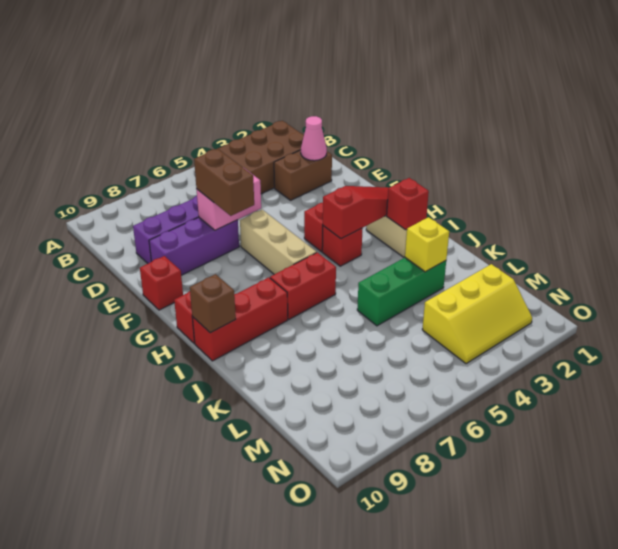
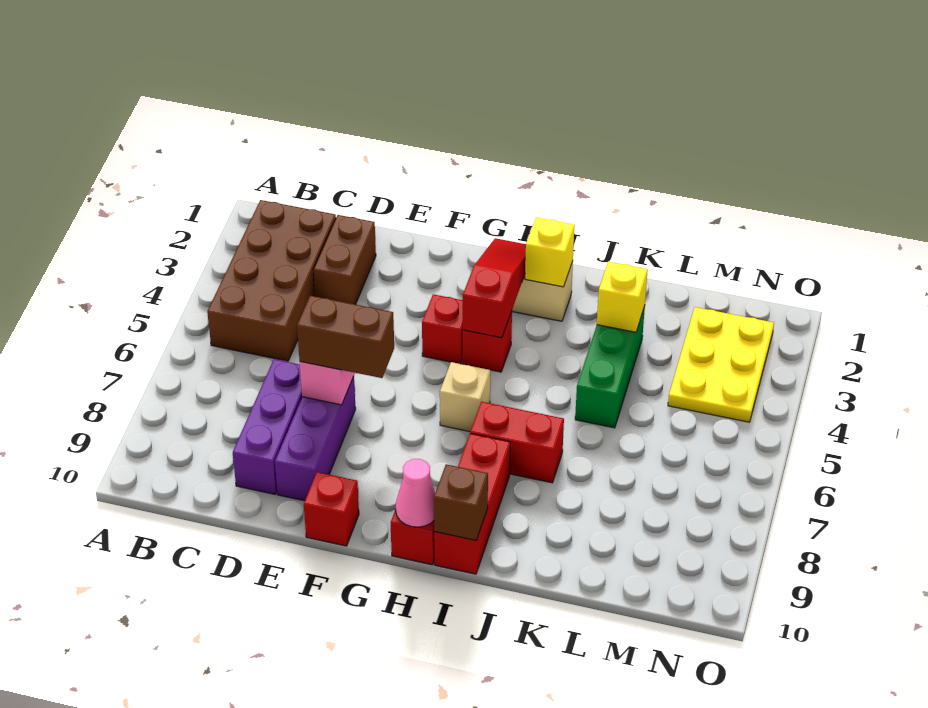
pink cone D2 level 2 -> pink cone H10 level 2
tan brick F6:H6 level 1 -> tan brick H6 level 1
red brick I2 level 2 -> yellow brick I2 level 2
red brick I6:I7 level 1 -> red brick I7:J7 level 1
yellow slope M2:N4 level 1 top M -> yellow plate M2:N4 level 1

